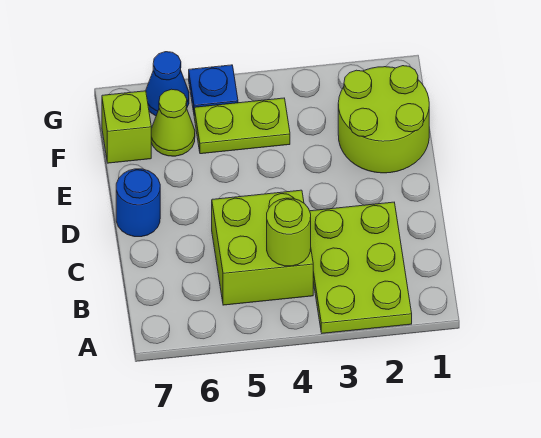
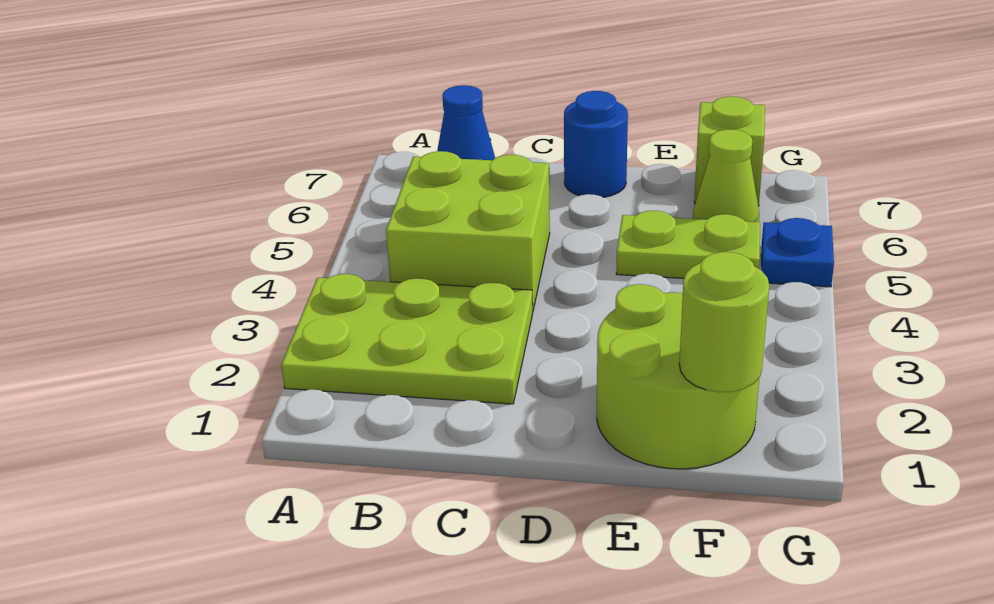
lime round brick B4 level 2 -> lime round brick F1 level 2
lime plate F4:F5 level 1 -> lime plate E5:F5 level 1
blue cone G6 level 1 -> blue cone B7 level 1

